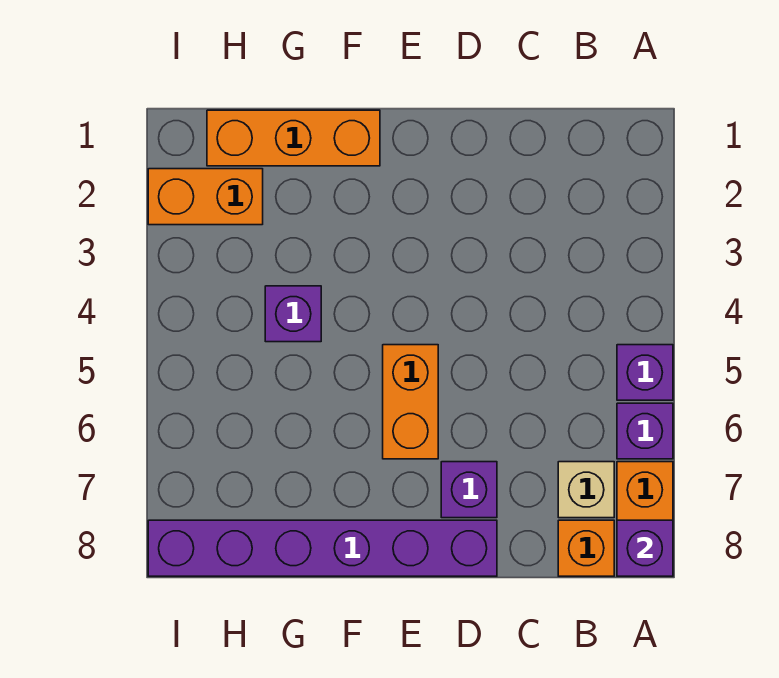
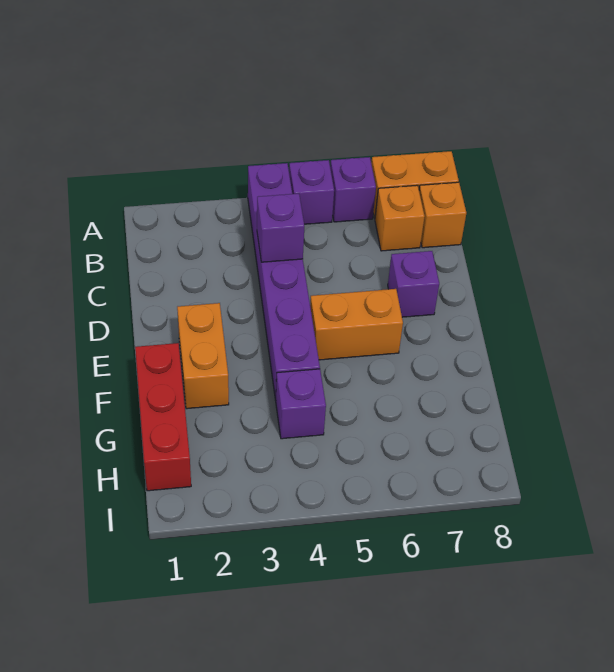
purple brick A8 level 2 -> purple brick C4 level 2
tan brick B7 level 1 -> orange brick B7 level 1
purple brick D8:I8 level 1 -> purple brick A4:F4 level 1
orange brick F1:H1 level 1 -> red brick F1:H1 level 1
orange brick H2:I2 level 1 -> orange brick E2:F2 level 1

